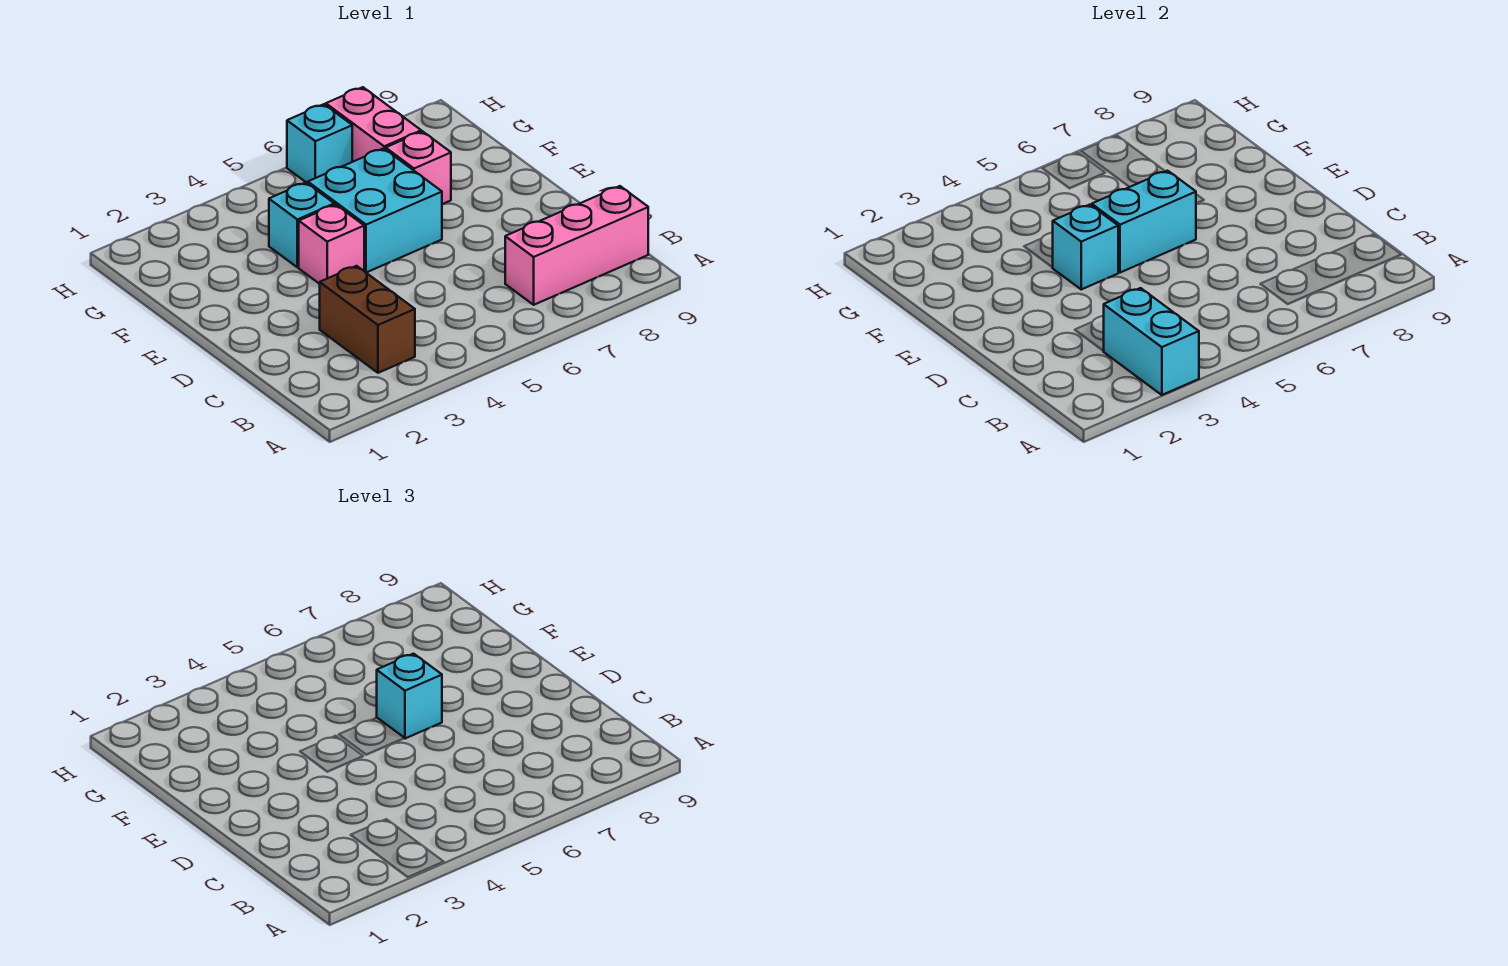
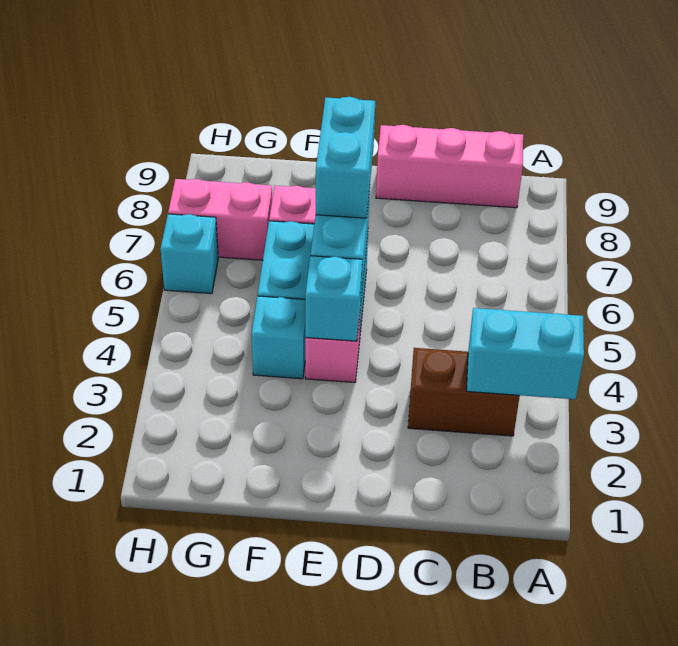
pink brick B7:B9 level 1 -> pink brick B9:D9 level 1
cyan brick E6 level 3 -> cyan brick E6:E7 level 3

